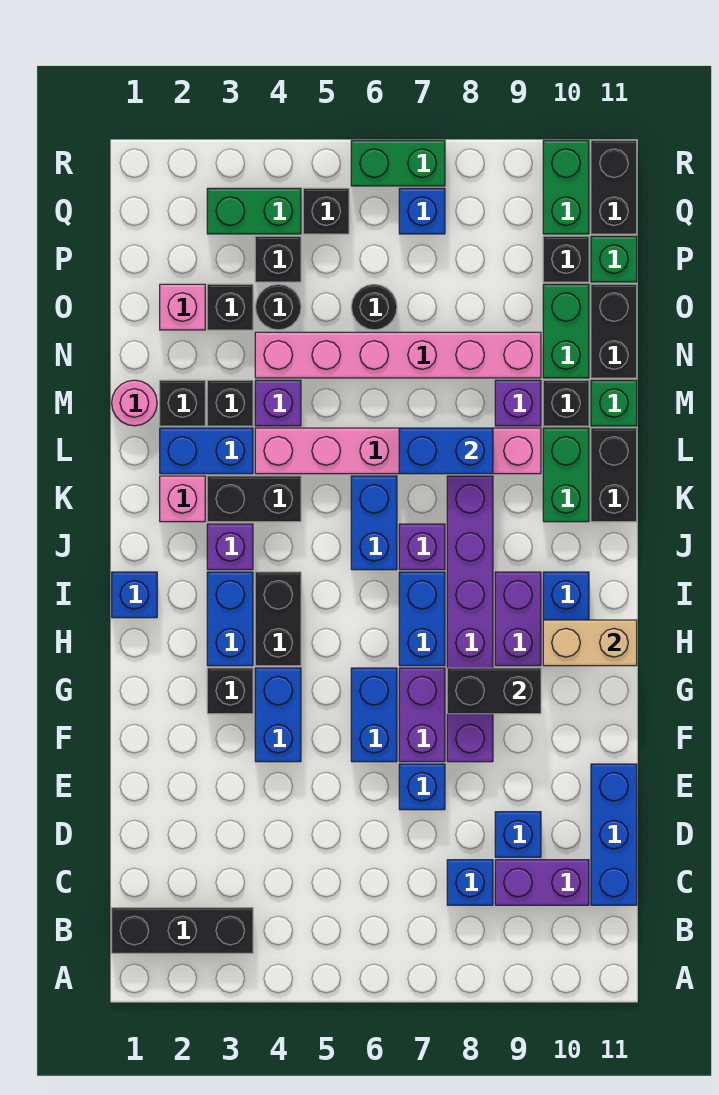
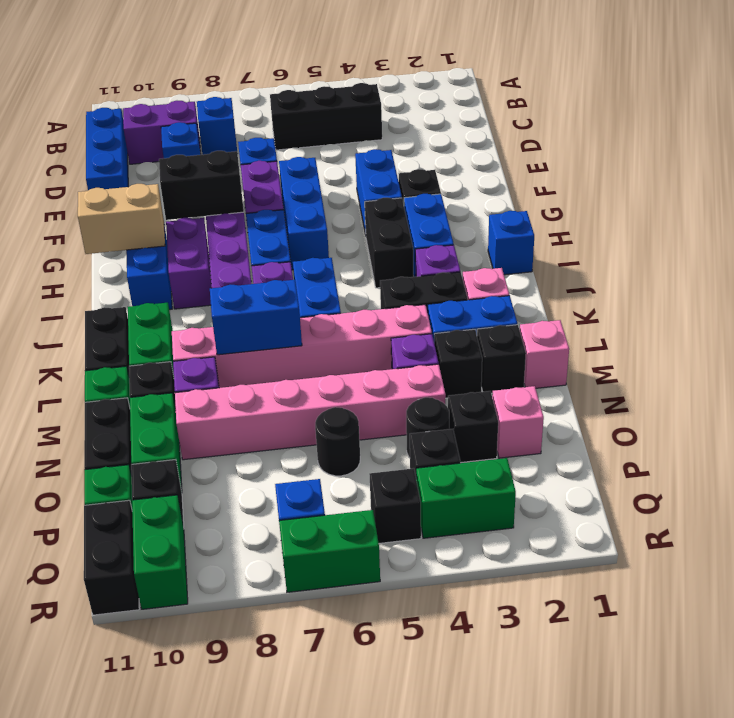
black brick B1:B3 level 1 -> black brick C4:C6 level 1
blue brick F6:G6 level 1 -> blue brick F6:H6 level 1
pink round brick M1 level 1 -> pink brick M1 level 1

